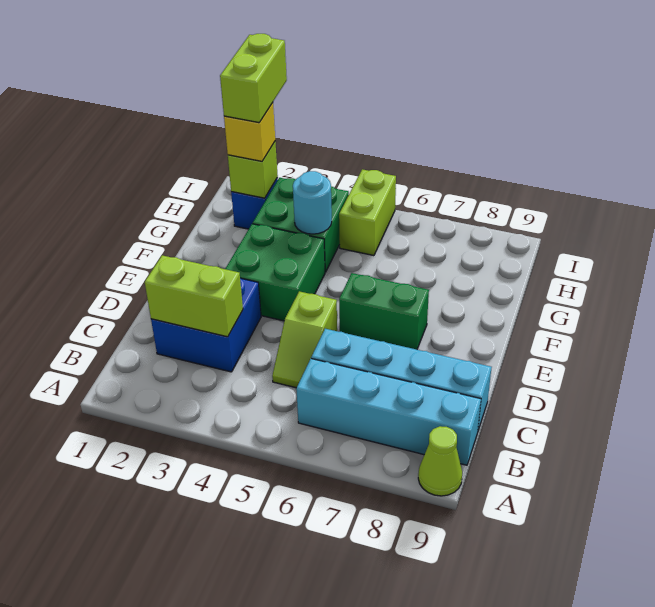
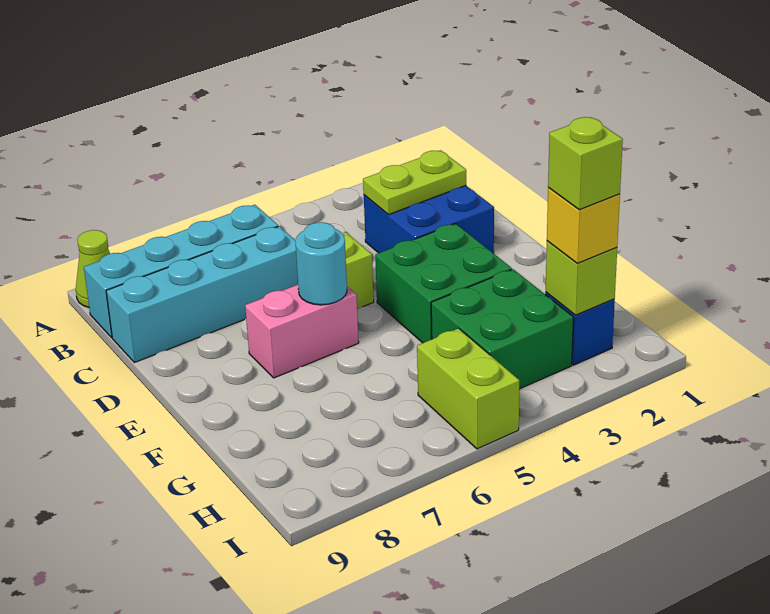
lime brick C2:C3 level 2 -> lime plate C2:C3 level 2
green brick E6:E7 level 1 -> pink brick E6:E7 level 1
cyan round brick G4 level 2 -> cyan round brick E6 level 2
lime brick H2:I2 level 4 -> lime brick H2 level 4

